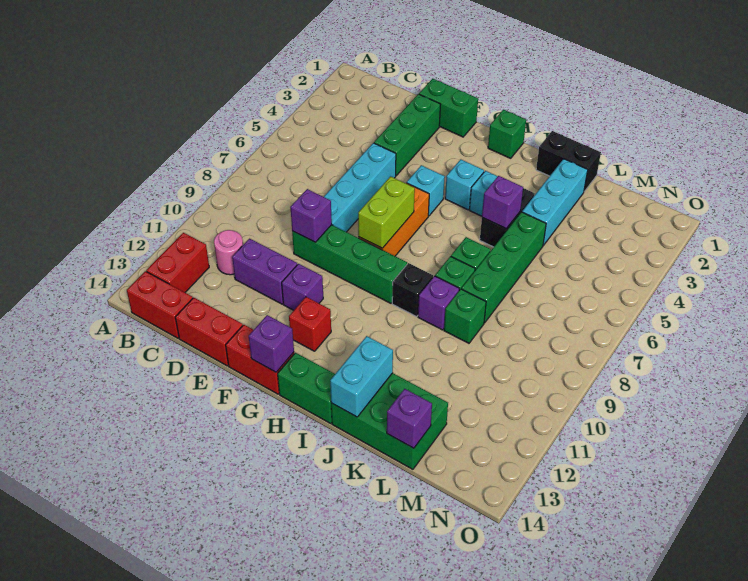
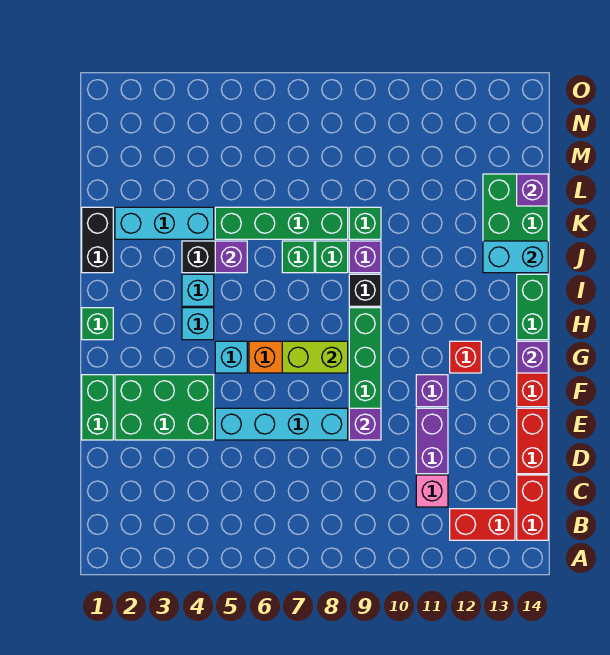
pink round brick C11 level 1 -> pink brick C11 level 1
green brick E2:E4 level 1 -> green brick E2:F4 level 1

